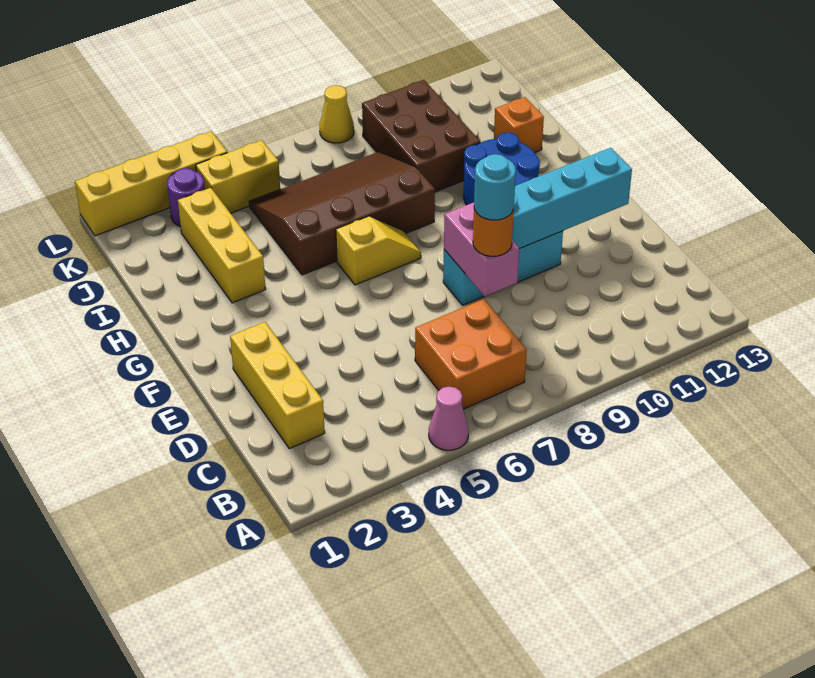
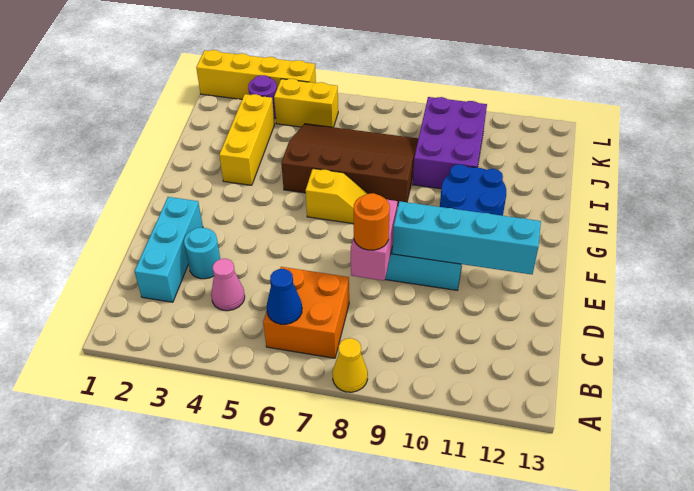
pink cone A5 level 1 -> pink cone C4 level 1
none -> blue cone B6 level 2
yellow brick C2:E2 level 1 -> cyan brick C2:E2 level 1
cyan round brick D8 level 4 -> cyan round brick D3 level 1
brown brick I9:K10 level 1 -> purple brick I9:K10 level 1
orange brick I12 level 1 -> none
yellow cone L8 level 1 -> yellow cone A8 level 1

